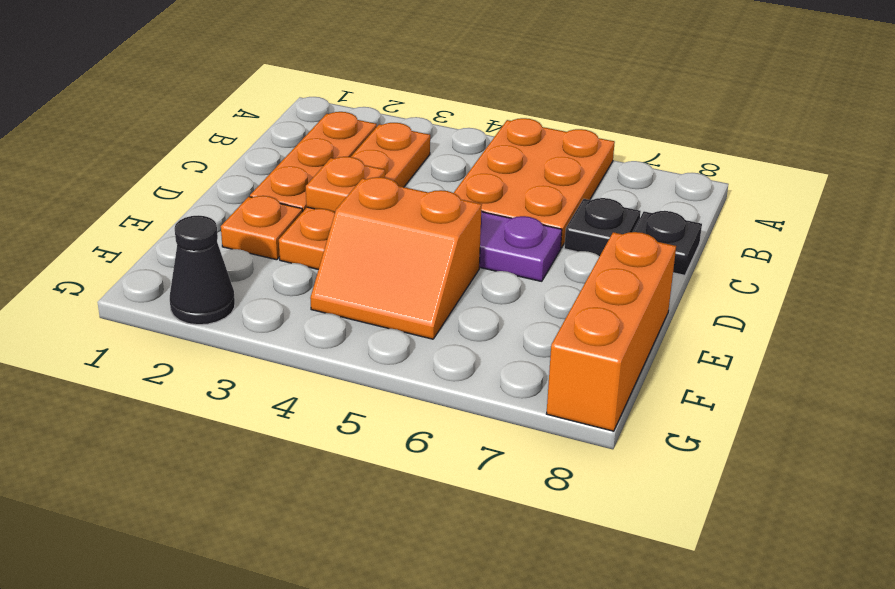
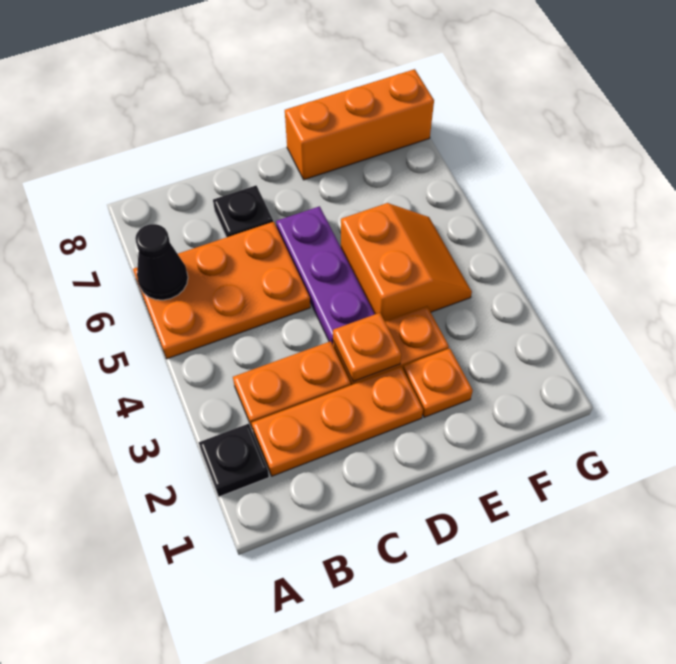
black plate C8 level 1 -> black plate A2 level 1
black cone G2 level 1 -> black cone A6 level 2

